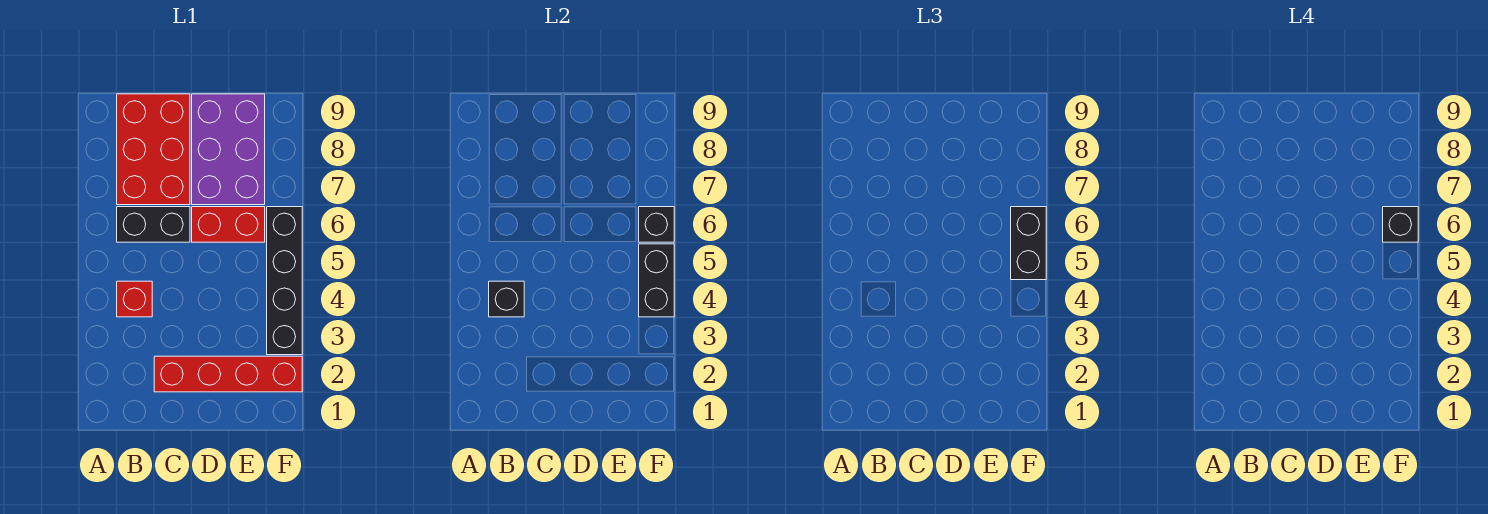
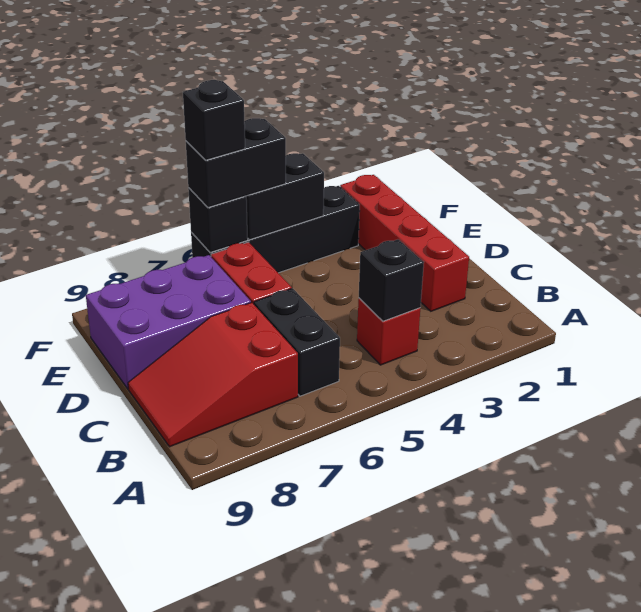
red brick B7:C9 level 1 -> red slope B7:C9 level 1 top 7

